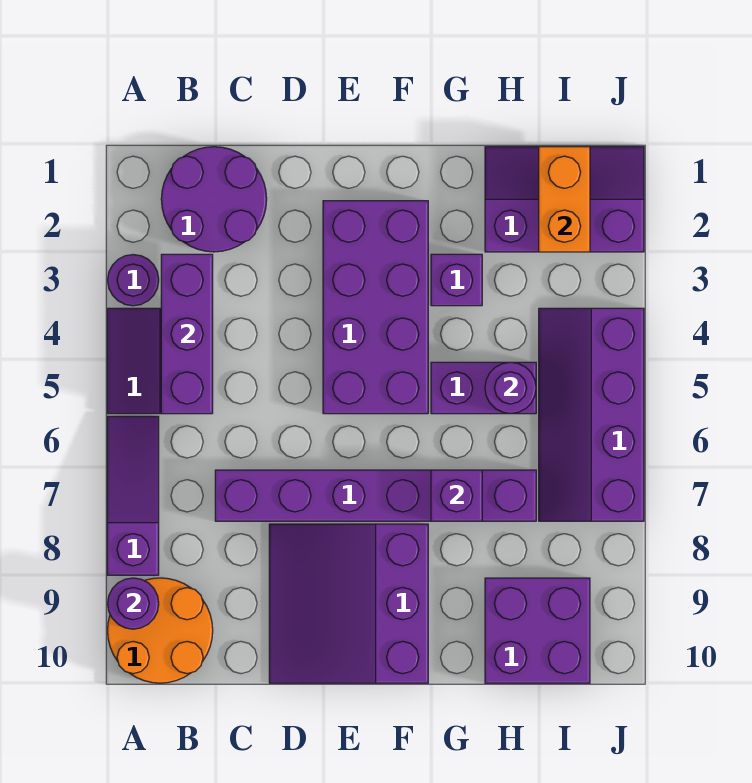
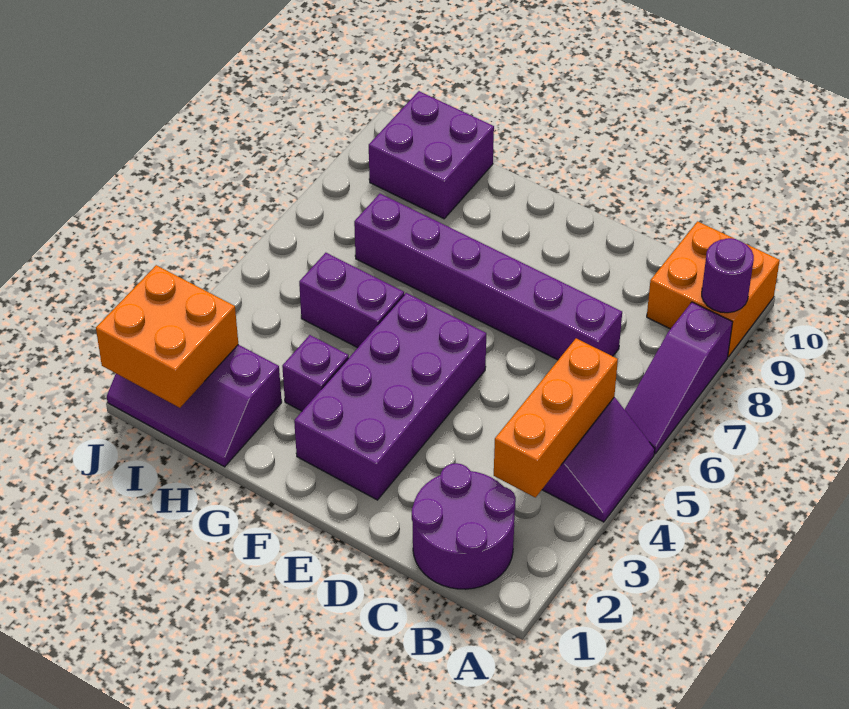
purple round brick A3 level 1 -> none
orange round brick A9:B10 level 1 -> orange brick A9:B10 level 1
purple brick B3:B5 level 2 -> orange brick B3:B5 level 2
purple slope D8:F10 level 1 top F -> none
purple brick G7 level 2 -> none
purple round brick H5 level 2 -> none
orange brick I1:I2 level 2 -> orange brick I1:J2 level 2
purple slope I4:J7 level 1 top J -> none

